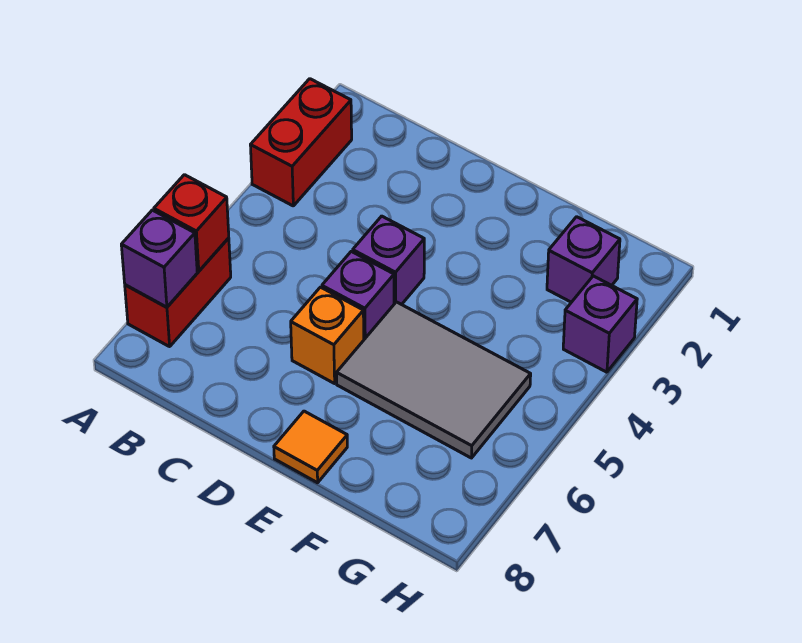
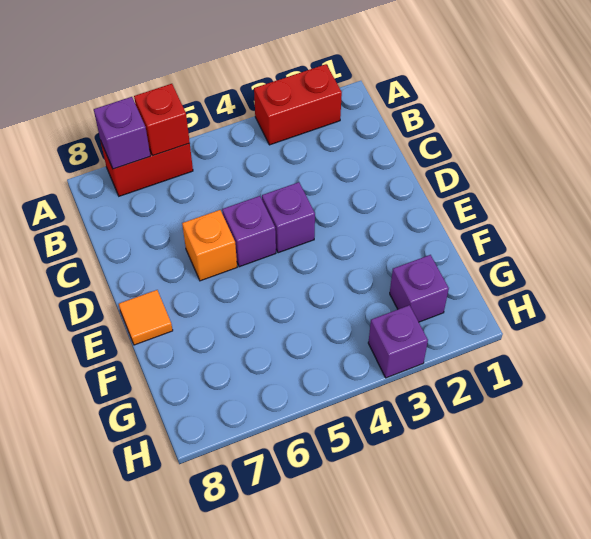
grey tile E5:G6 level 1 -> none

